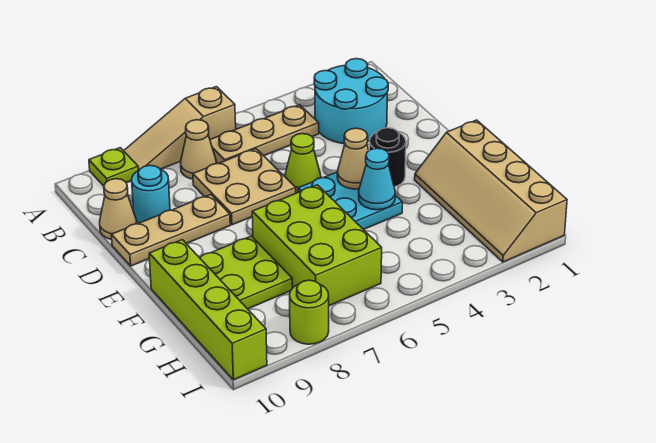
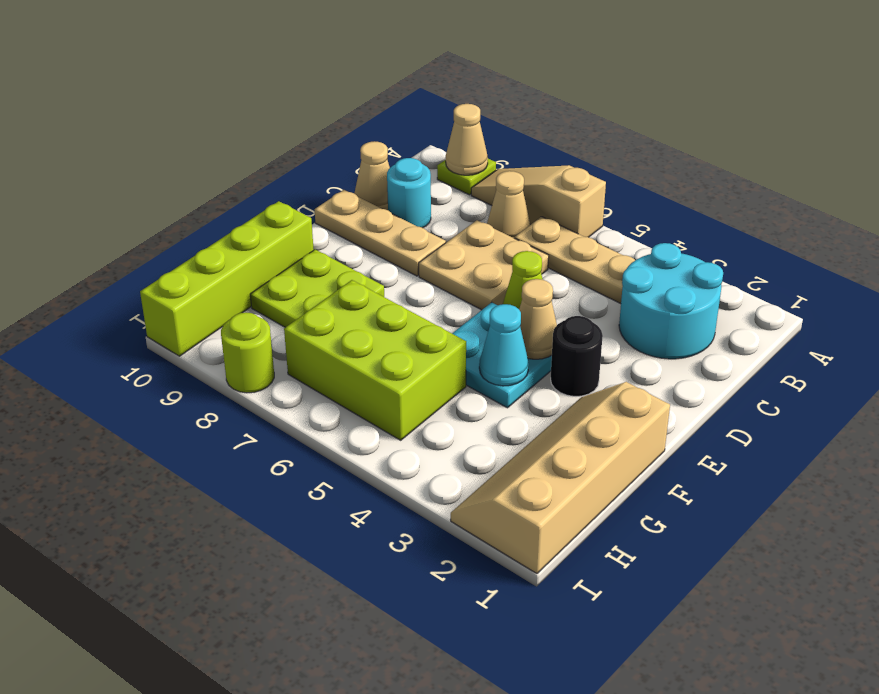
none -> tan cone A9 level 2
lime brick F6:H7 level 1 -> lime brick G5:H7 level 1

